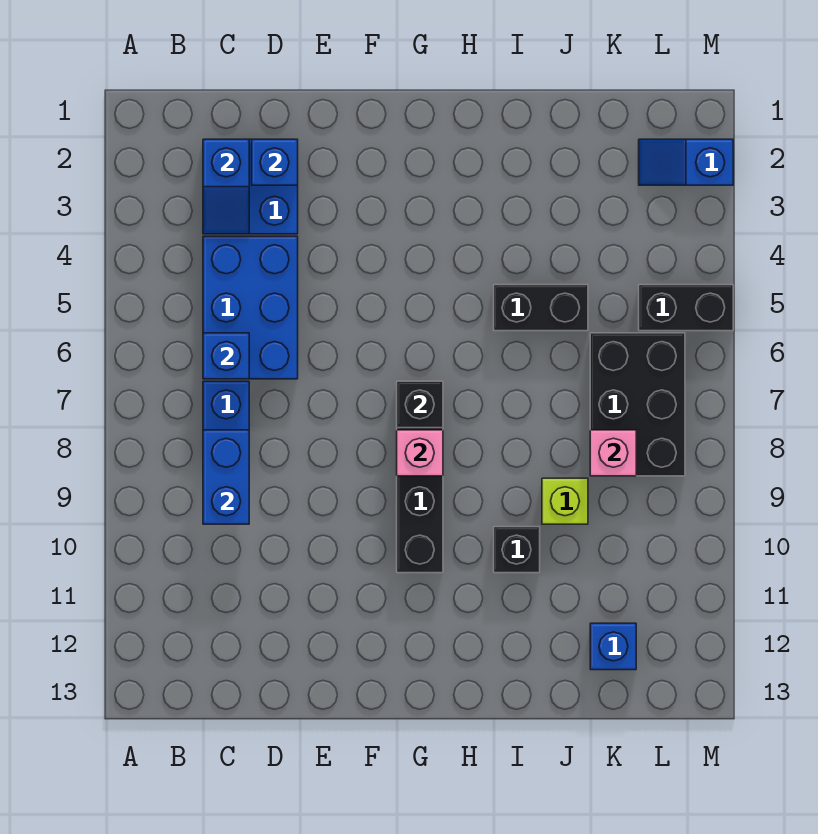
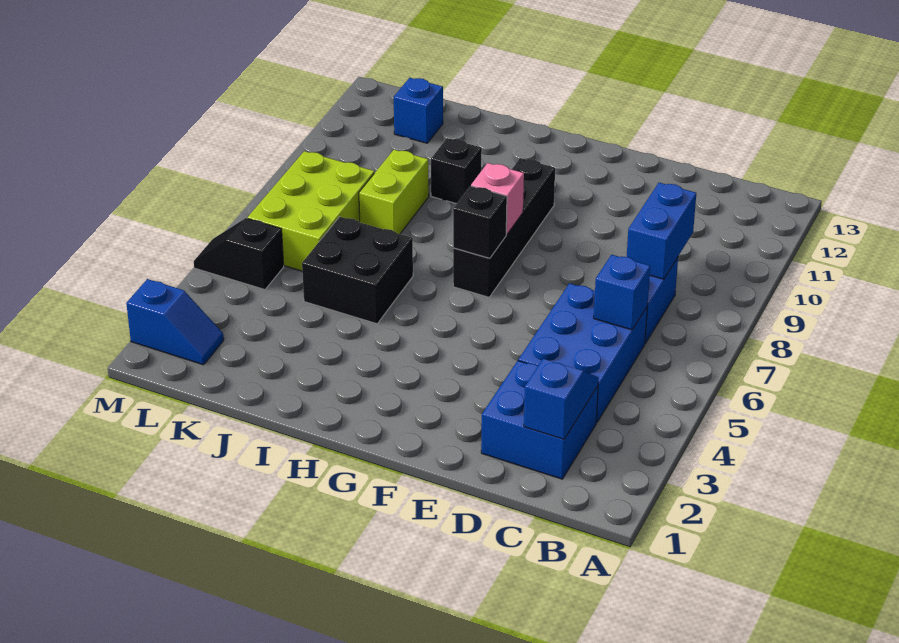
blue brick D2 level 2 -> none
black brick I5:J5 level 1 -> black brick I5:J6 level 1
lime brick J9 level 1 -> lime brick J8:J9 level 1
black brick K6:L8 level 1 -> lime brick K6:L8 level 1
pink brick K8 level 2 -> none
black brick L5:M5 level 1 -> black slope L5:M5 level 1 top L

